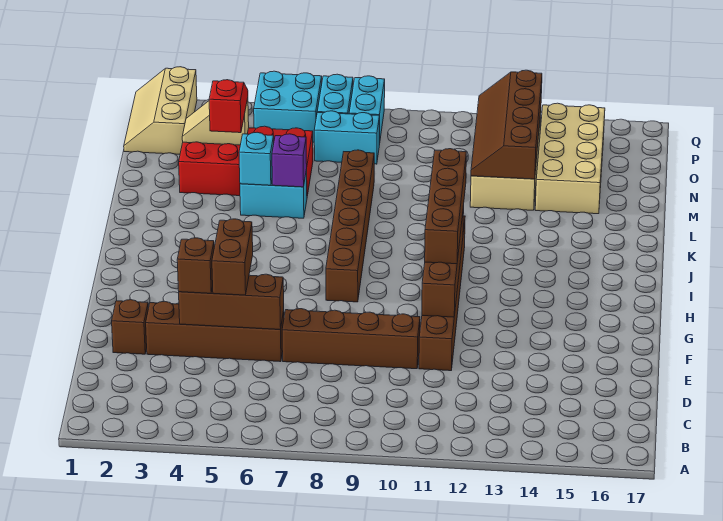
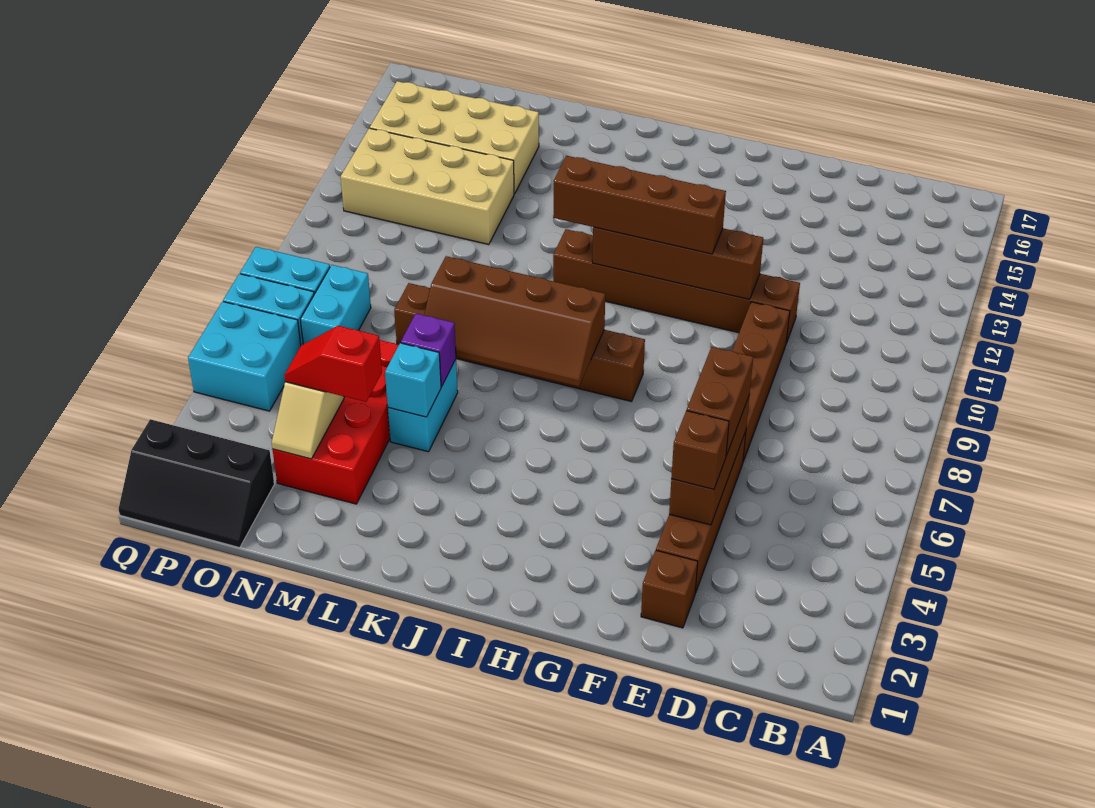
brown brick E5:F5 level 3 -> brown brick E5:E6 level 3
brown slope M12:P13 level 2 top 13 -> brown slope I7:L8 level 2 top 8
tan slope O1:Q2 level 1 top 2 -> black slope O1:Q2 level 1 top 2

